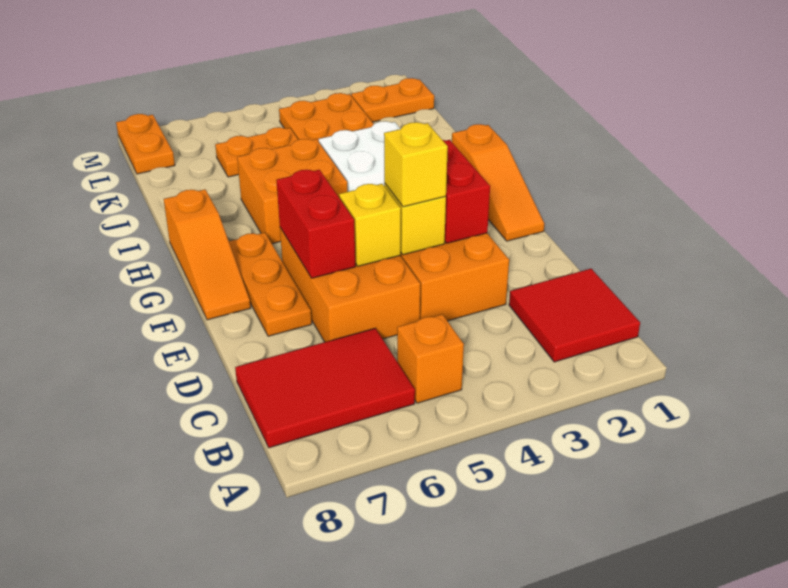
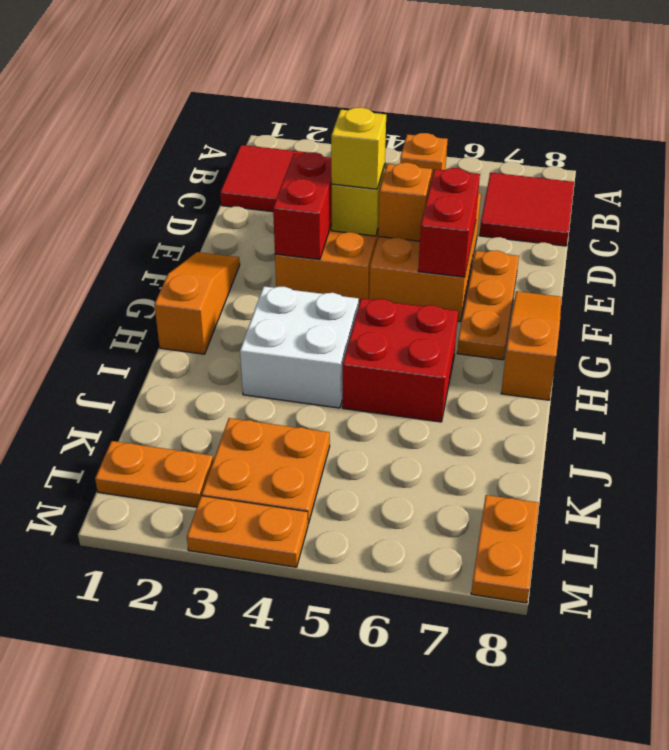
red tile B6:C8 level 1 -> red tile B7:C8 level 1
yellow brick E5 level 2 -> orange brick E5 level 2
orange brick H5:I6 level 1 -> red brick H5:I6 level 1
orange plate K5:K6 level 1 -> orange plate M3:M4 level 1

